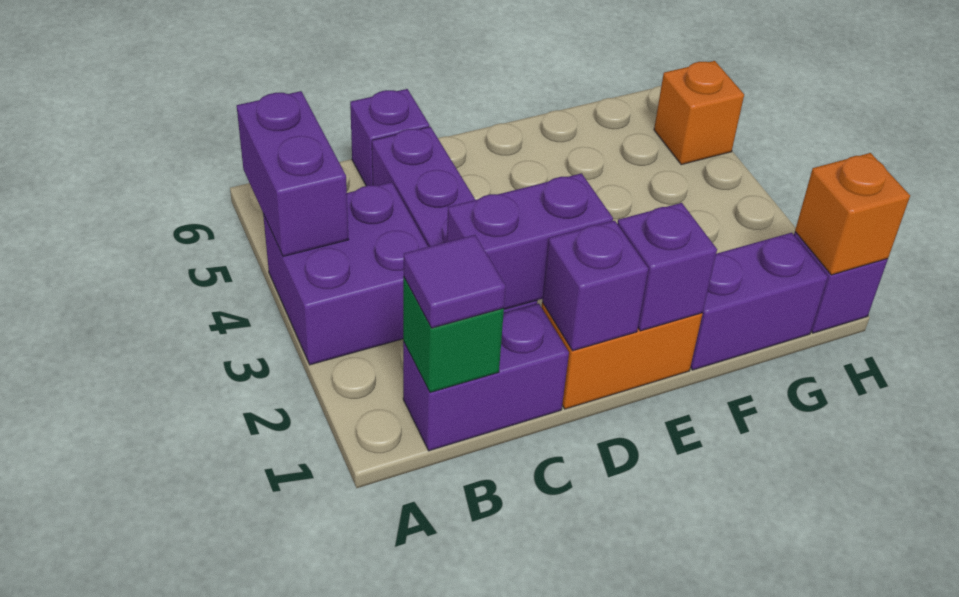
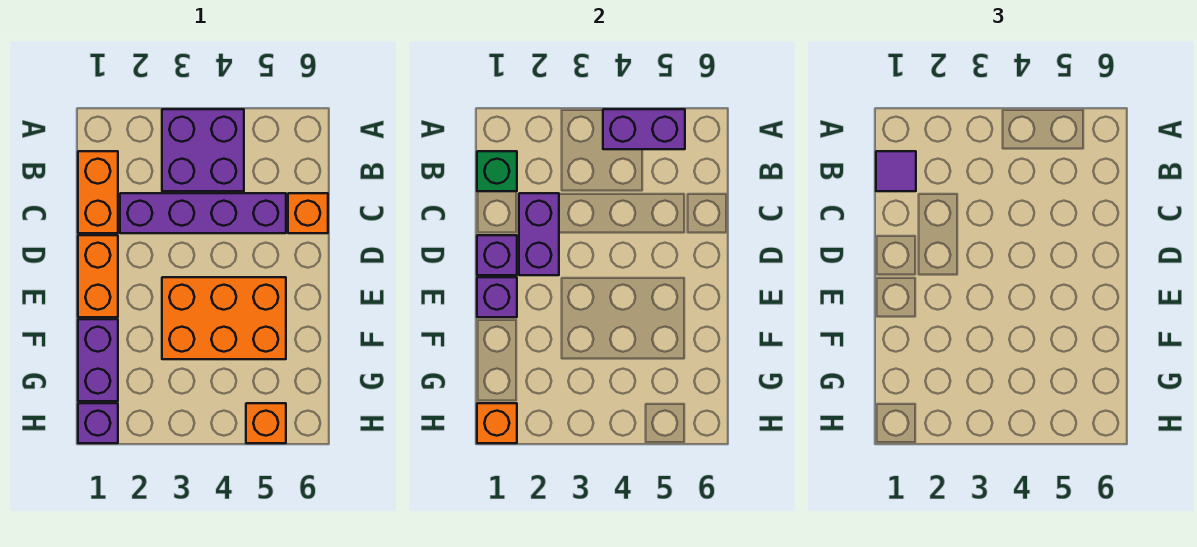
purple brick B1:C1 level 1 -> orange brick B1:C1 level 1
purple brick C6 level 1 -> orange brick C6 level 1
none -> orange brick E3:F5 level 1

